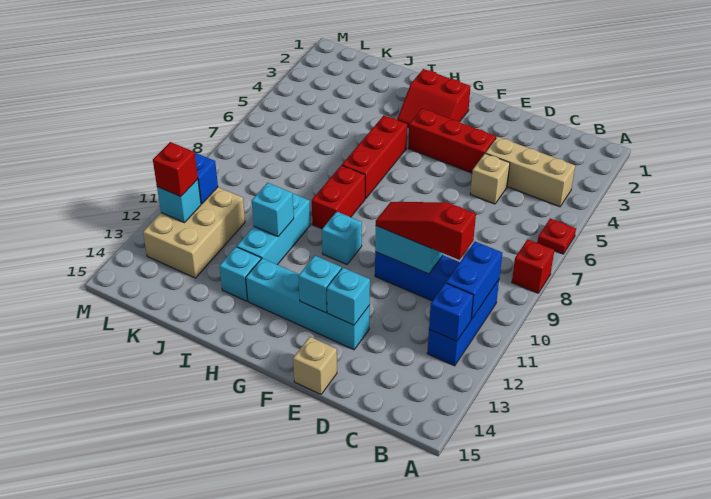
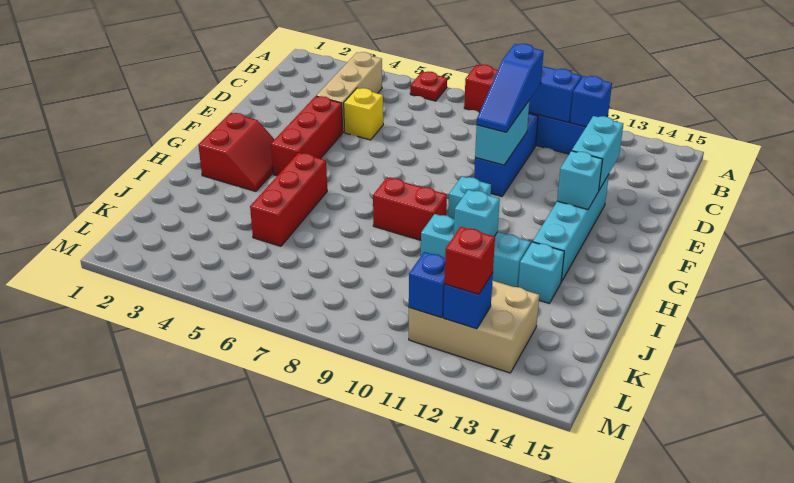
red slope C10:E10 level 3 top C -> blue slope C10:E10 level 3 top C
tan brick D5 level 1 -> yellow brick D5 level 1
cyan brick E13 level 2 -> cyan brick D13:E13 level 2
tan brick E15 level 1 -> none
red brick H5:H7 level 1 -> red brick H5:J5 level 1
cyan brick L12 level 2 -> blue brick L12 level 2

